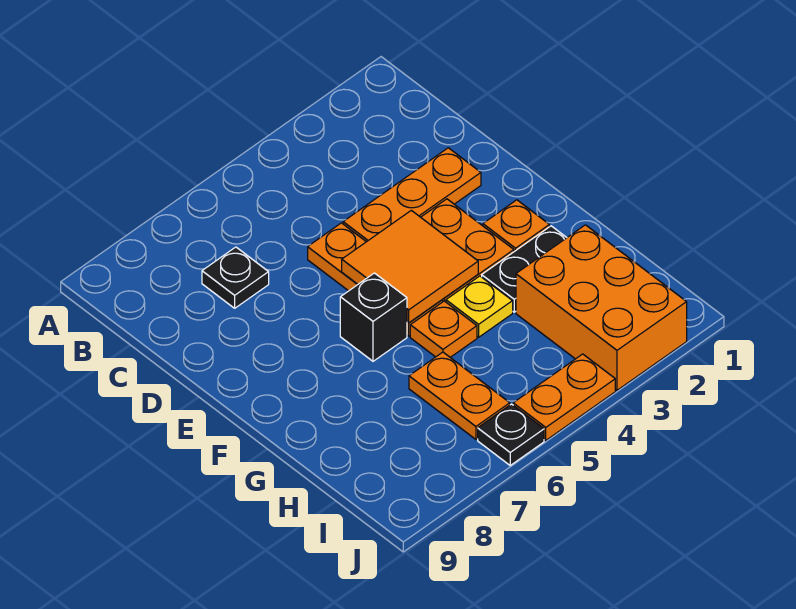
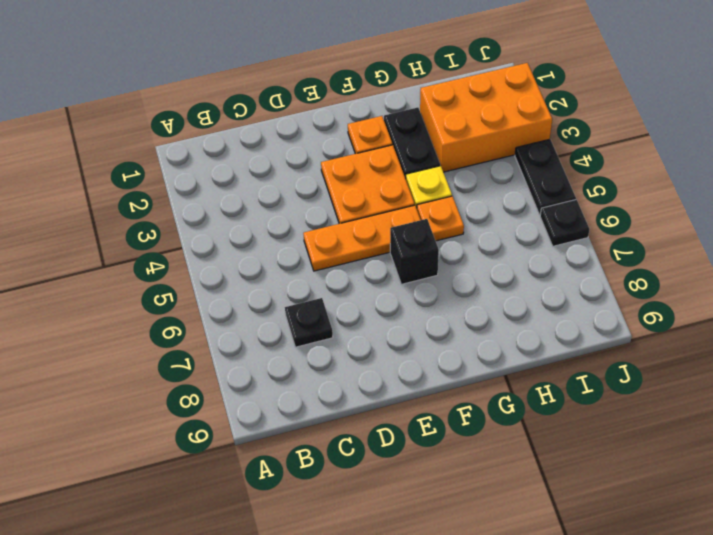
orange plate D2:D4 level 1 -> none
orange tile E4:F5 level 2 -> none
orange plate H6:I6 level 1 -> none
orange plate J4:J5 level 1 -> black plate J4:J5 level 1

